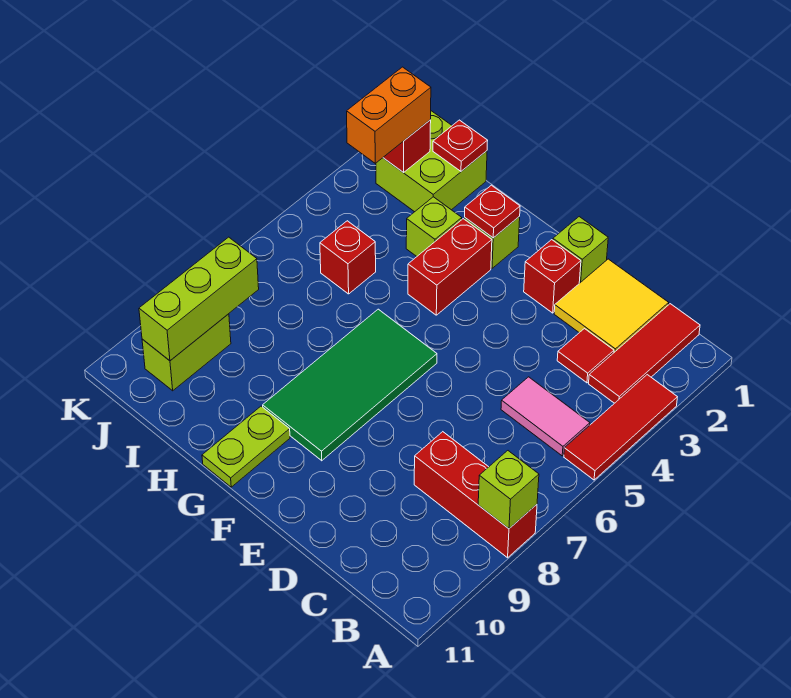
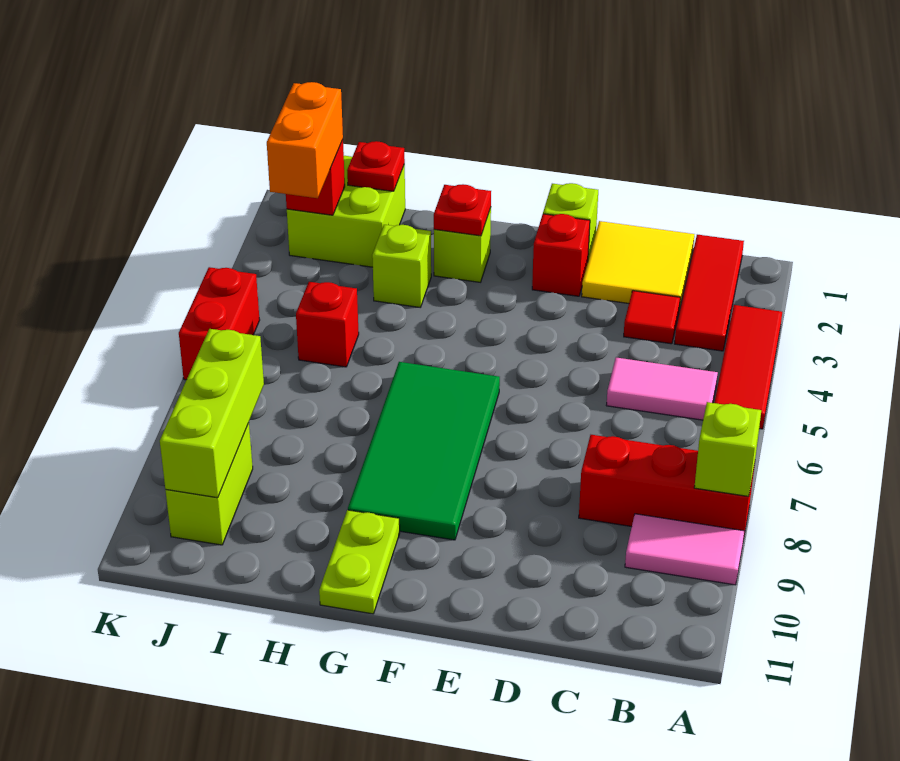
none -> pink tile A9:B9 level 1
red brick G3:G4 level 1 -> red brick K5:K6 level 1

